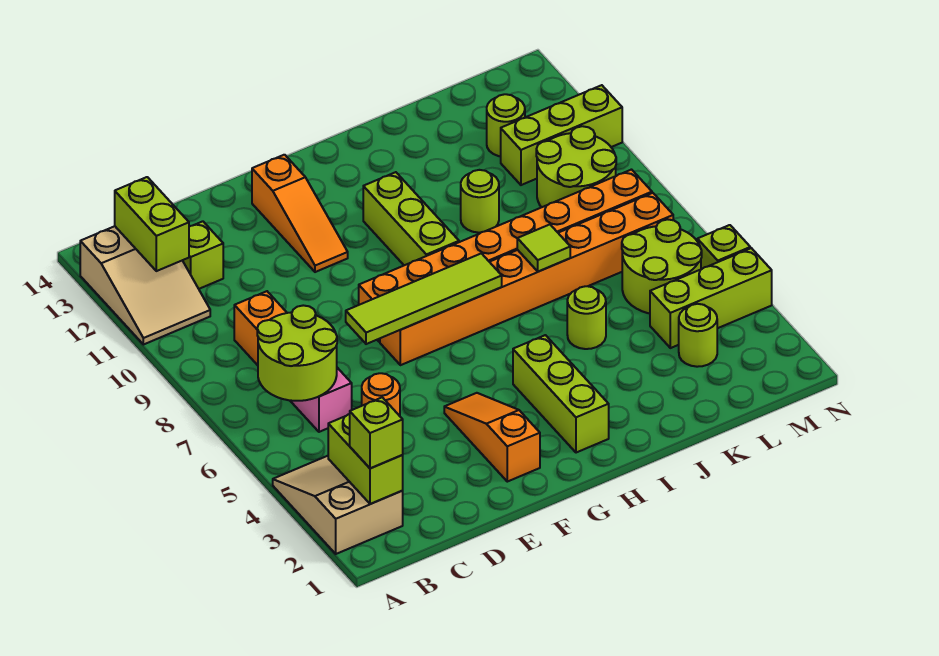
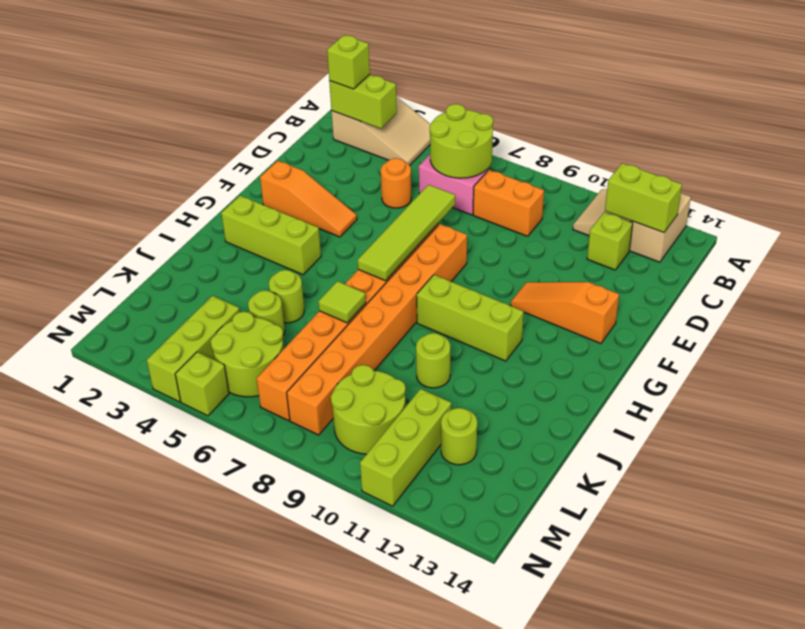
lime round brick L3 level 1 -> lime round brick K5 level 1

